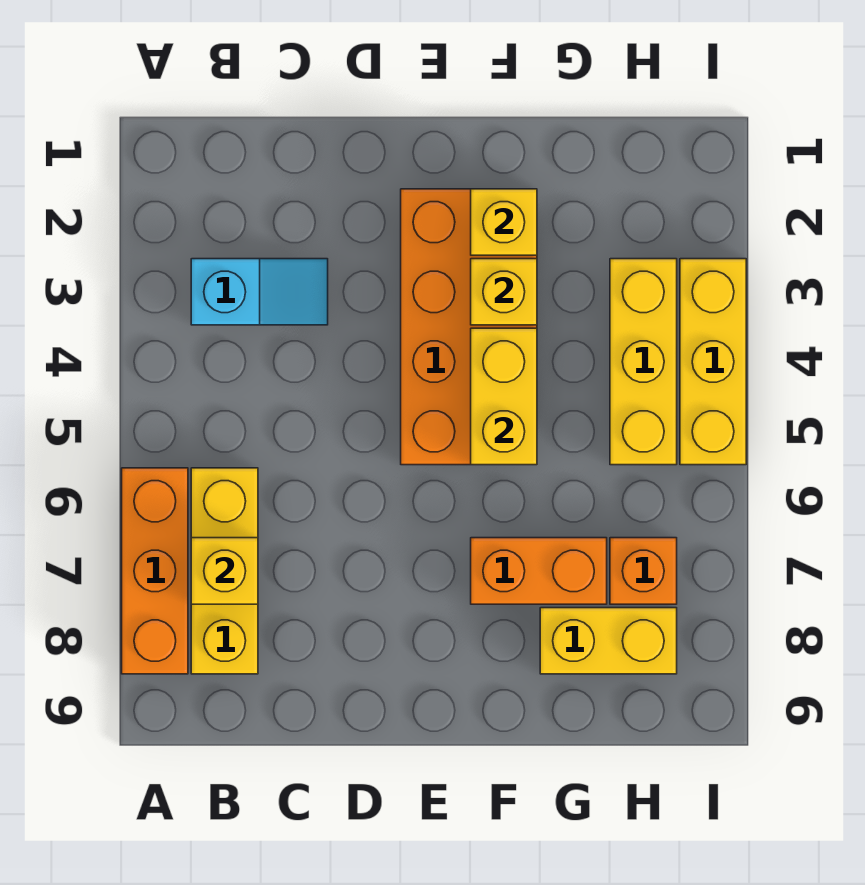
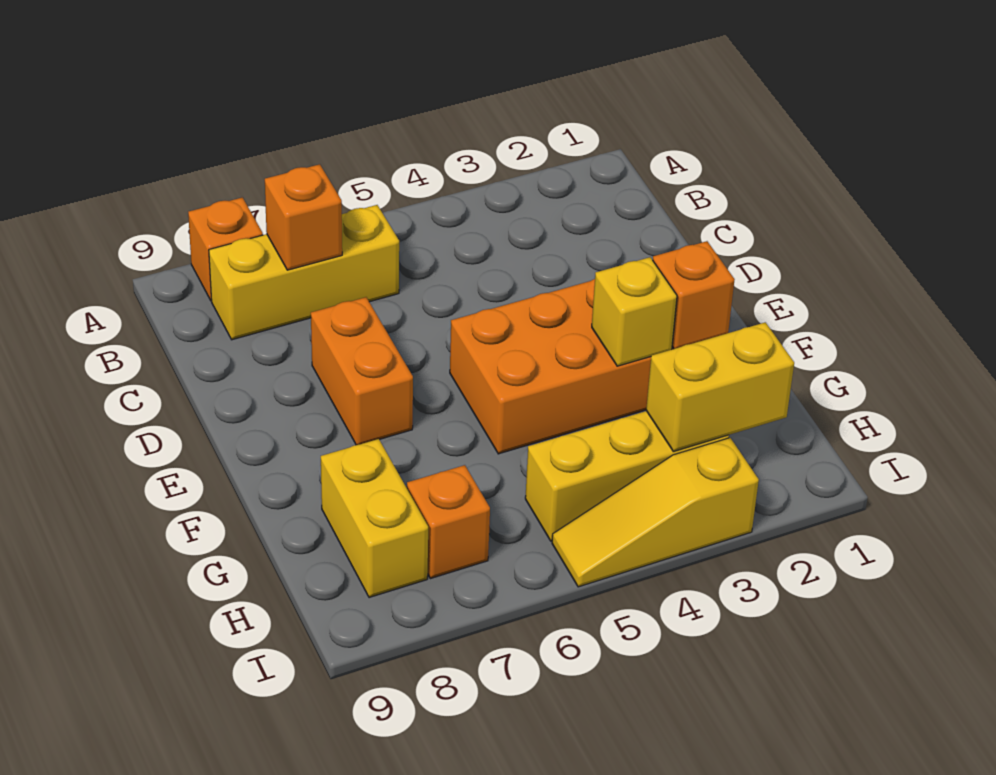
orange brick A6:A8 level 1 -> orange brick A8 level 1
cyan slope B3:C3 level 1 top B -> none
yellow brick B7 level 2 -> orange brick B7 level 2
yellow brick F2 level 2 -> orange brick F2 level 2
yellow brick F4:F5 level 2 -> yellow brick H2:H3 level 2
orange brick F7:G7 level 1 -> orange brick D7:E7 level 1
yellow brick I3:I5 level 1 -> yellow slope I3:I5 level 1 top 3

